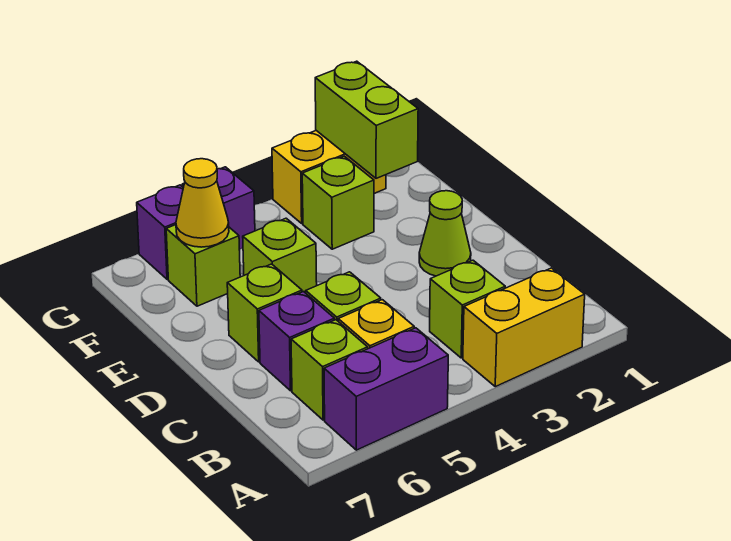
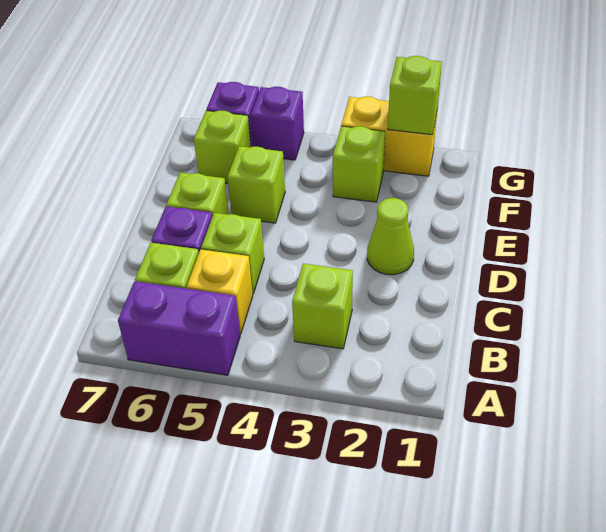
yellow brick A2:A3 level 1 -> none
lime brick F2:G2 level 2 -> lime brick G2 level 2
yellow cone F6 level 2 -> none

